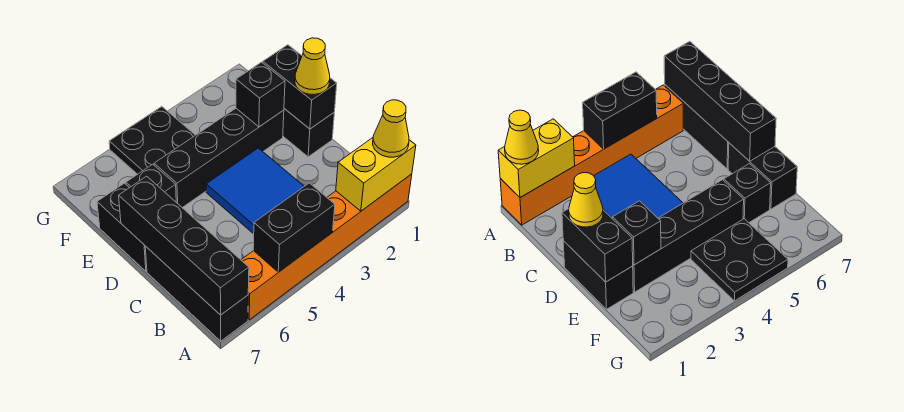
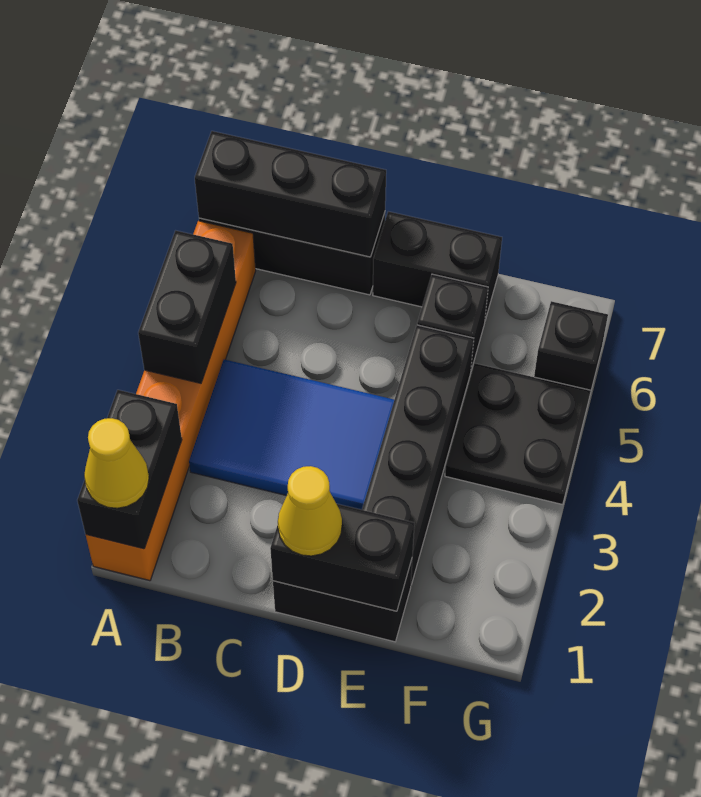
yellow brick A1:A2 level 2 -> black brick A1:A2 level 2
black brick A7:D7 level 2 -> black brick A7:C7 level 2
black brick E2 level 2 -> black brick G6 level 1

